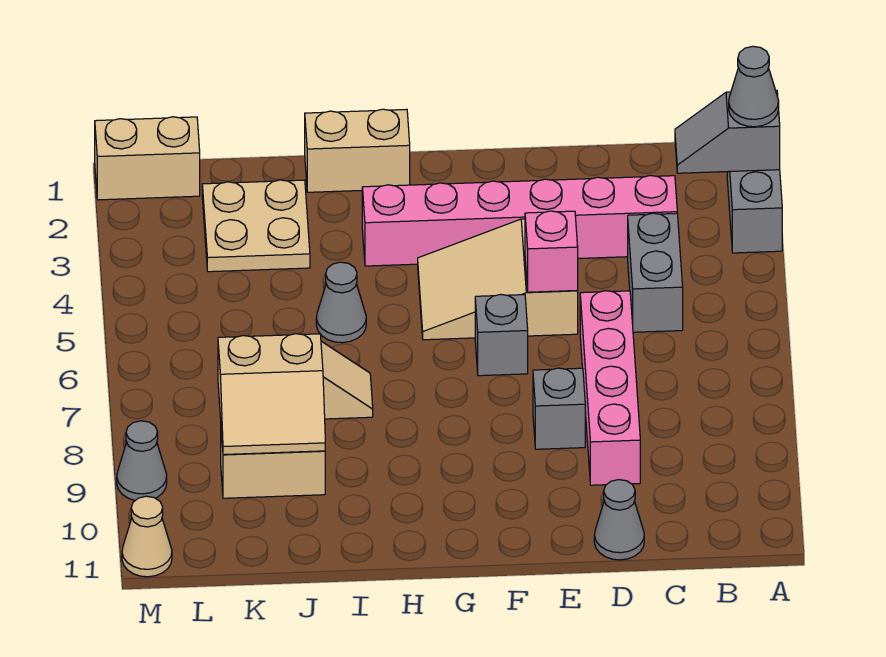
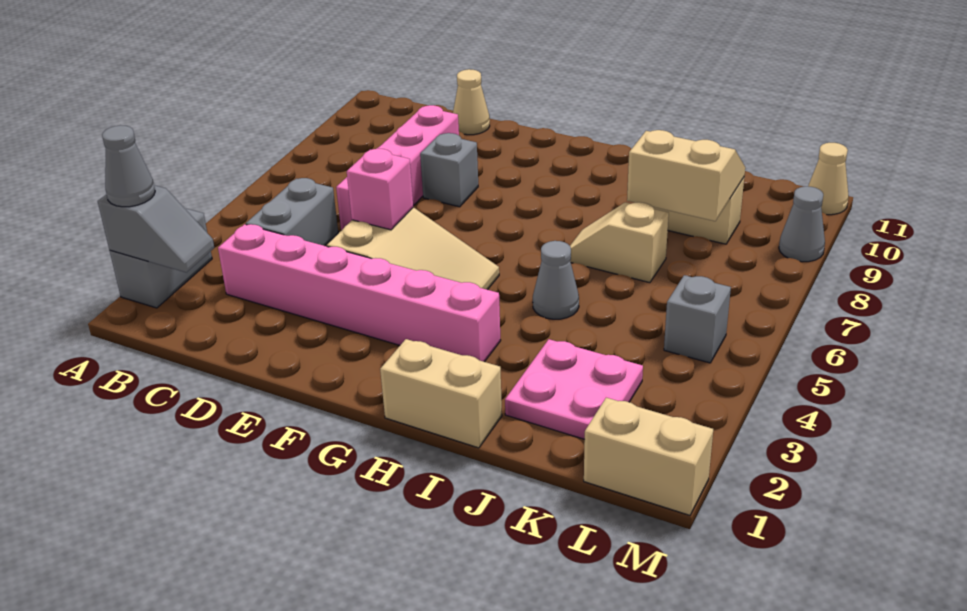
grey cone D11 level 1 -> tan cone D11 level 1
grey brick F6 level 1 -> grey brick L5 level 1
tan plate J2:K3 level 1 -> pink plate J2:K3 level 1

